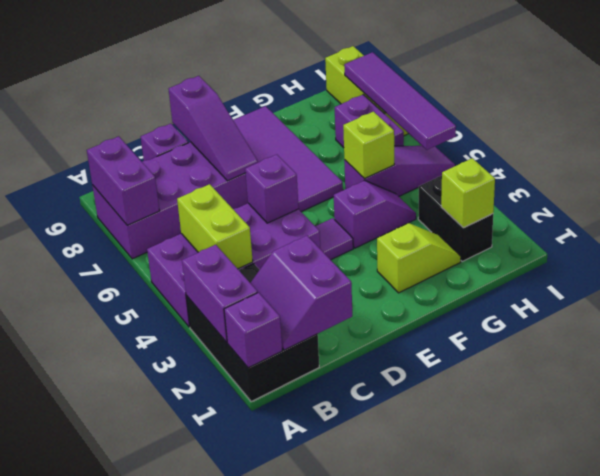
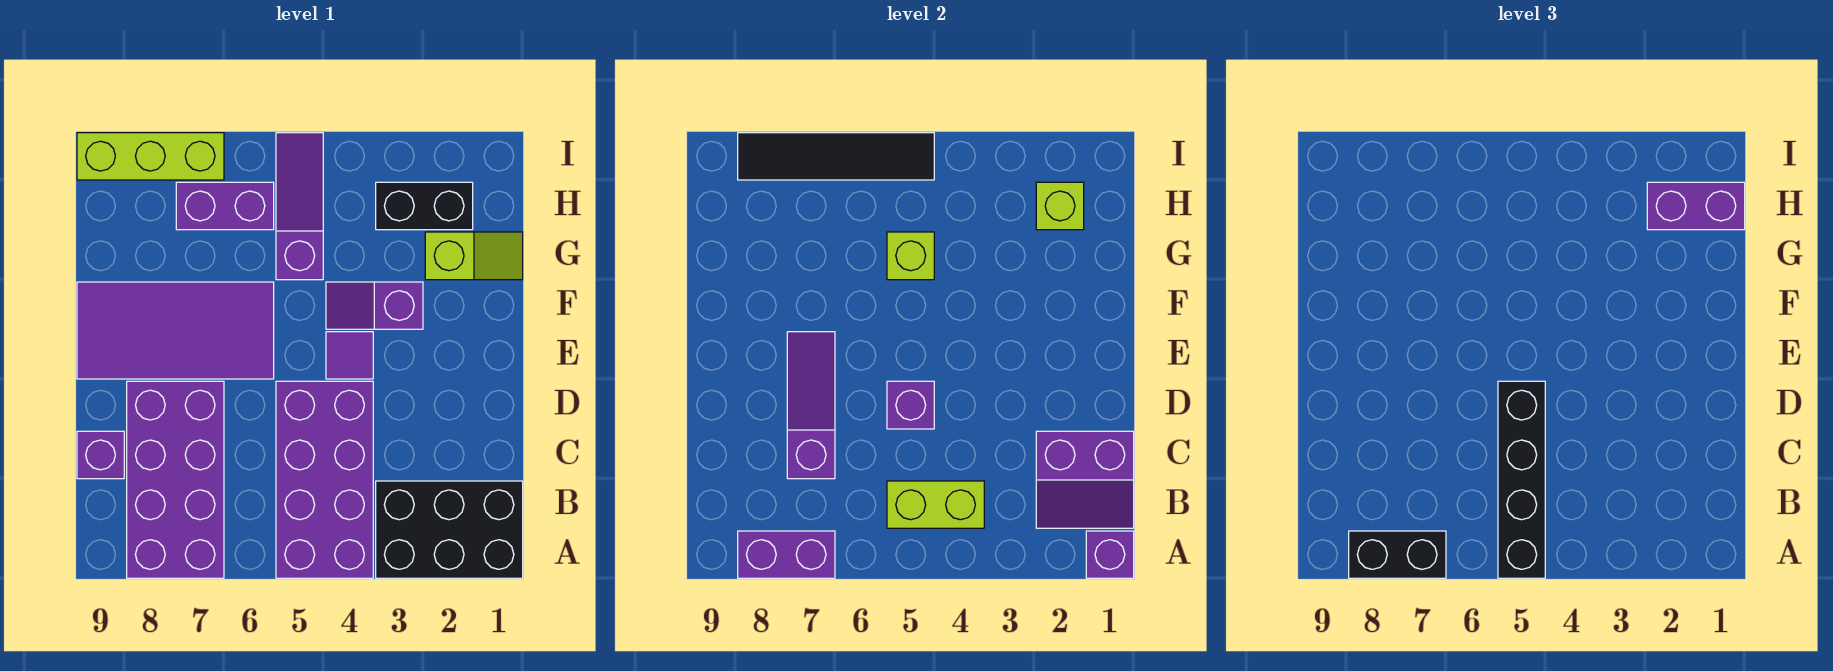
purple brick A2:A3 level 2 -> purple brick H1:H2 level 3
none -> black brick A5:D5 level 3
none -> black brick A7:A8 level 3
purple slope D7:D9 level 2 top 9 -> purple slope C7:E7 level 2 top C
lime slope F2:G2 level 1 top F -> lime slope G1:G2 level 1 top 2
purple slope F4:G4 level 1 top F -> purple slope F3:F4 level 1 top 3
purple tile I5:I8 level 2 -> black tile I5:I8 level 2

